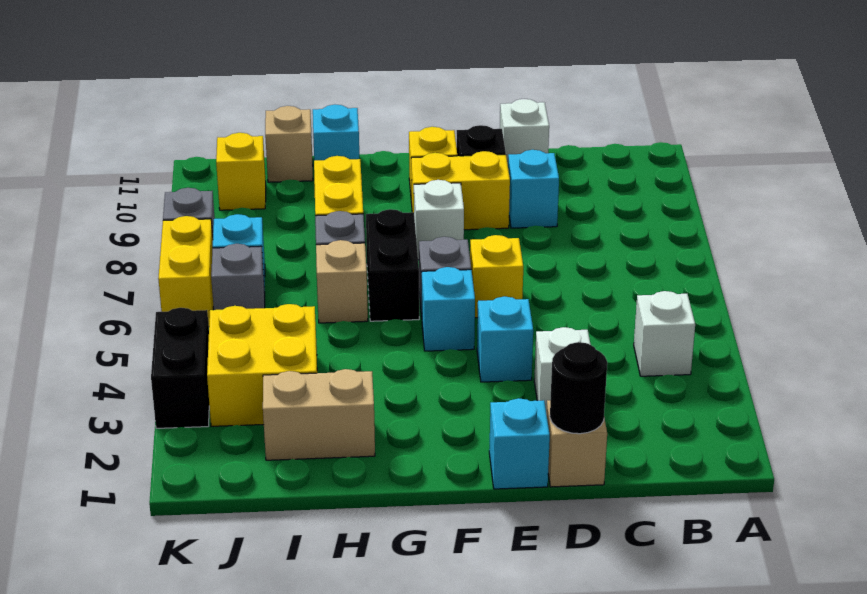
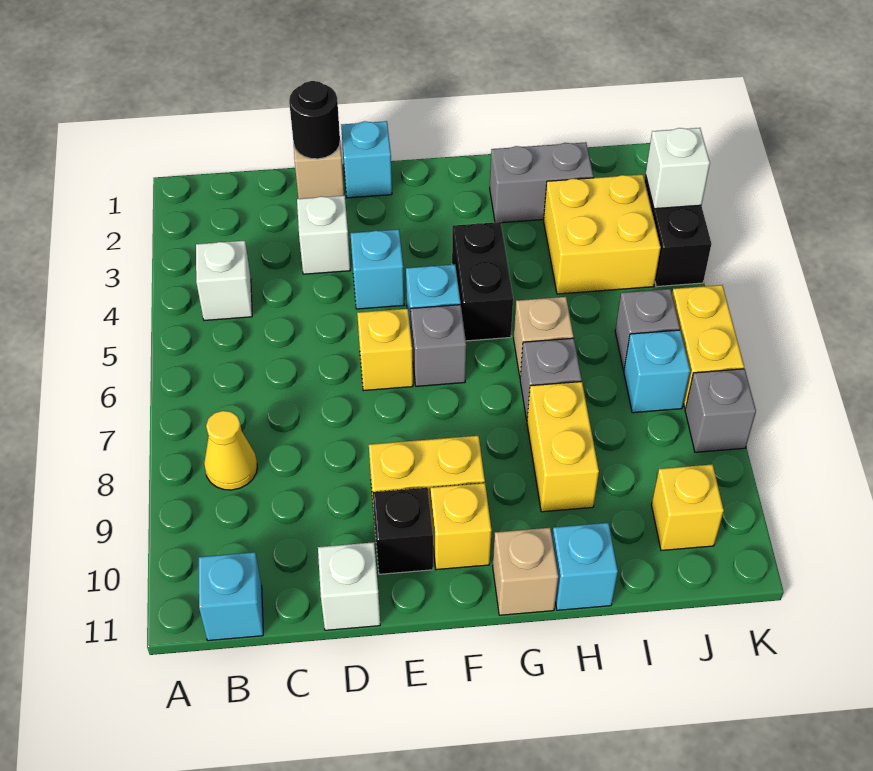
none -> yellow cone B8 level 1
cyan brick D9 level 1 -> cyan brick B11 level 1
white brick F8 level 1 -> white brick K3 level 2
black brick G6:G7 level 1 -> black brick G4:G5 level 1
tan brick H2:I2 level 1 -> grey brick H2:I2 level 1
tan brick I11 level 1 -> tan brick G11 level 1

